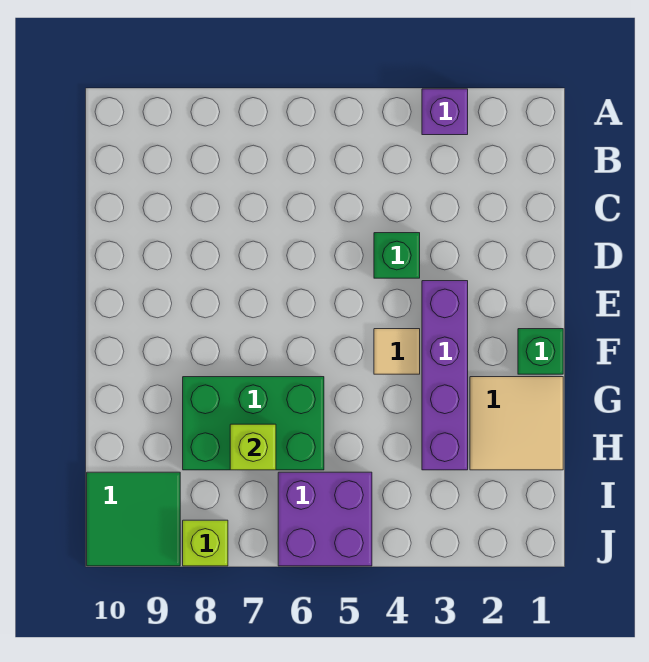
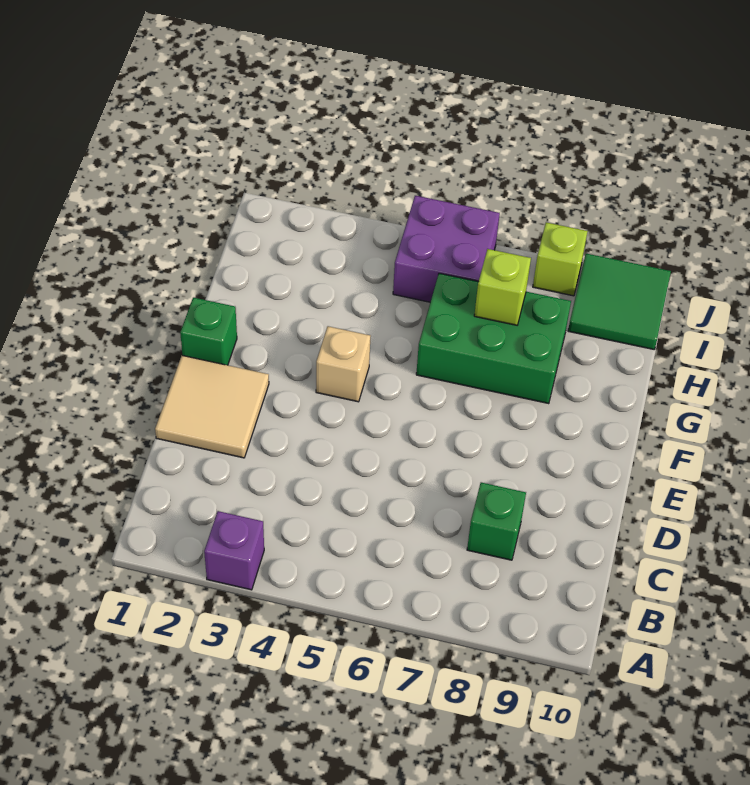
green brick D4 level 1 -> green brick C8 level 1
purple brick E3:H3 level 1 -> none
tan tile F4 level 1 -> tan brick F4 level 1
tan tile G1:H2 level 1 -> tan tile D1:E2 level 1

